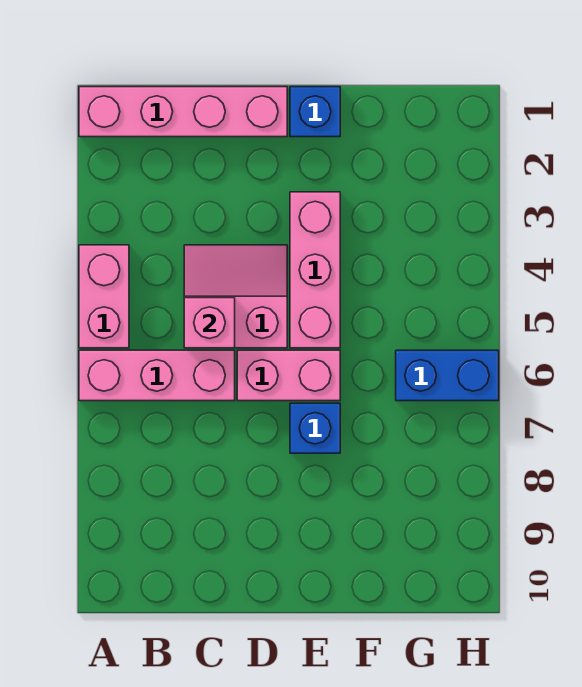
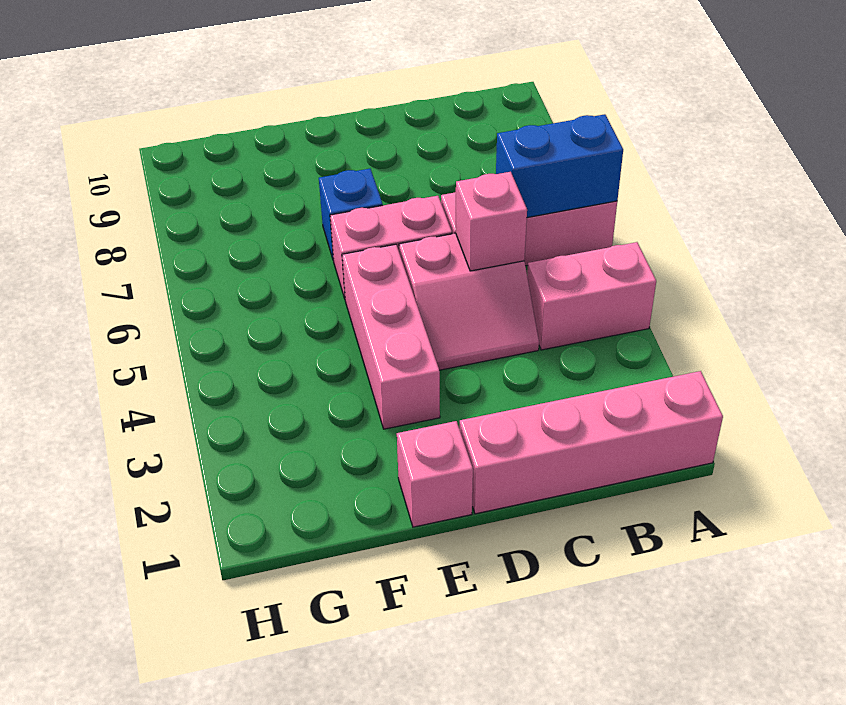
pink brick A4:A5 level 1 -> pink brick A4:B4 level 1
blue brick E1 level 1 -> pink brick E1 level 1
blue brick G6:H6 level 1 -> blue brick A6:B6 level 2

